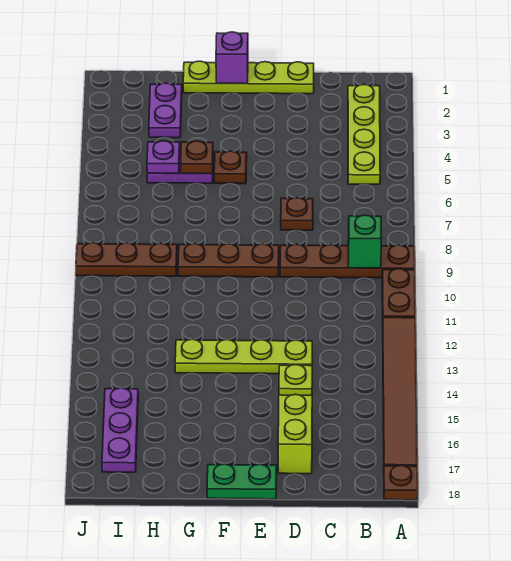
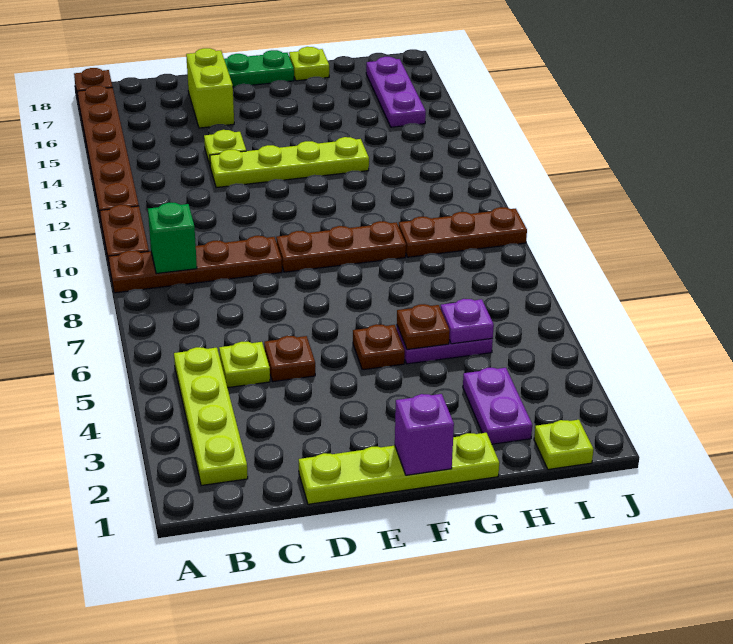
brown tile A12:A17 level 1 -> brown plate A12:A17 level 1
none -> lime plate C5 level 1
brown plate D7 level 1 -> brown plate D5 level 1
none -> lime plate G18 level 1
none -> lime plate I1 level 1

